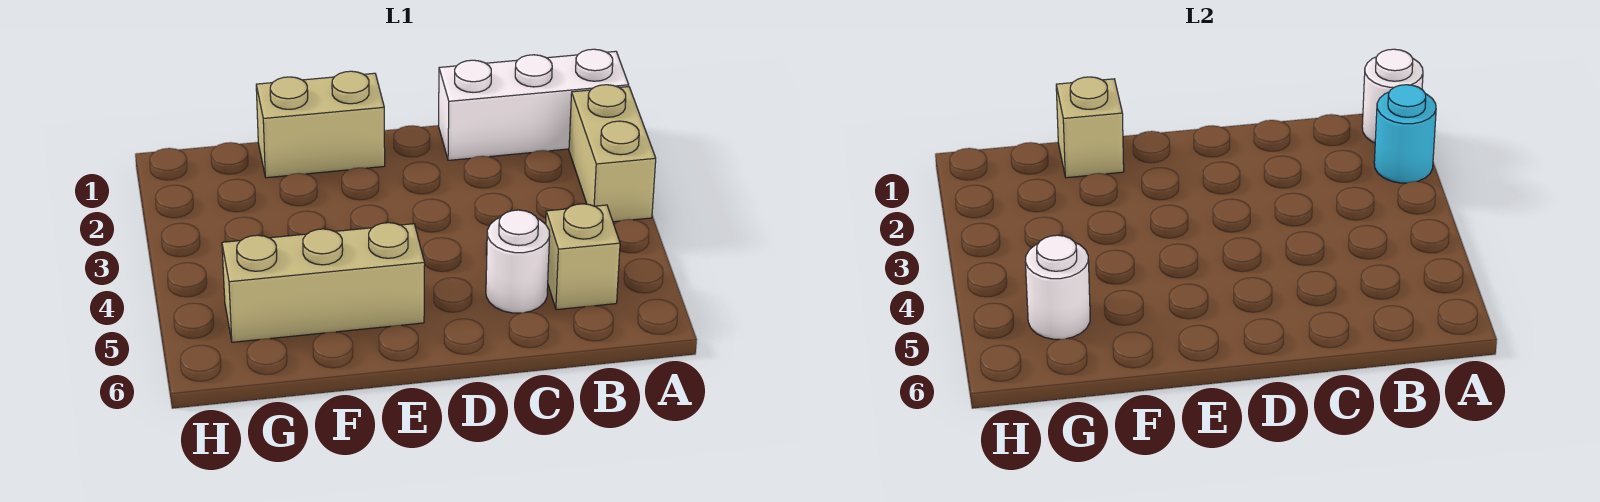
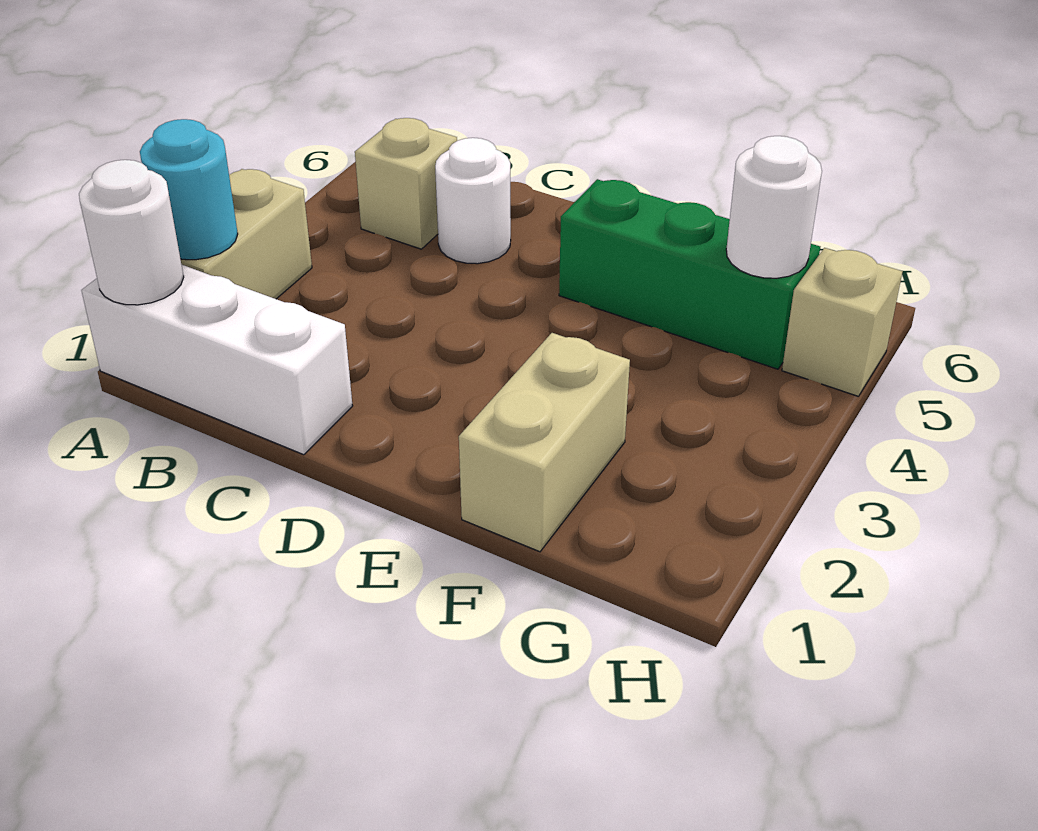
tan brick E1:F1 level 1 -> tan brick F1:F2 level 1
tan brick E5:G5 level 1 -> green brick E5:G5 level 1
tan brick F1 level 2 -> tan brick H5 level 1

